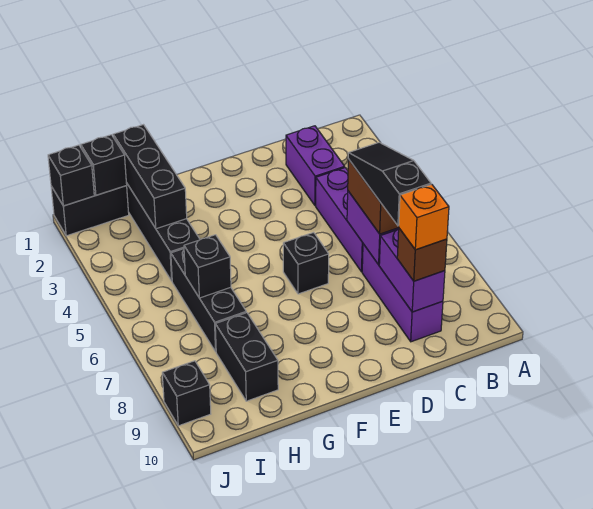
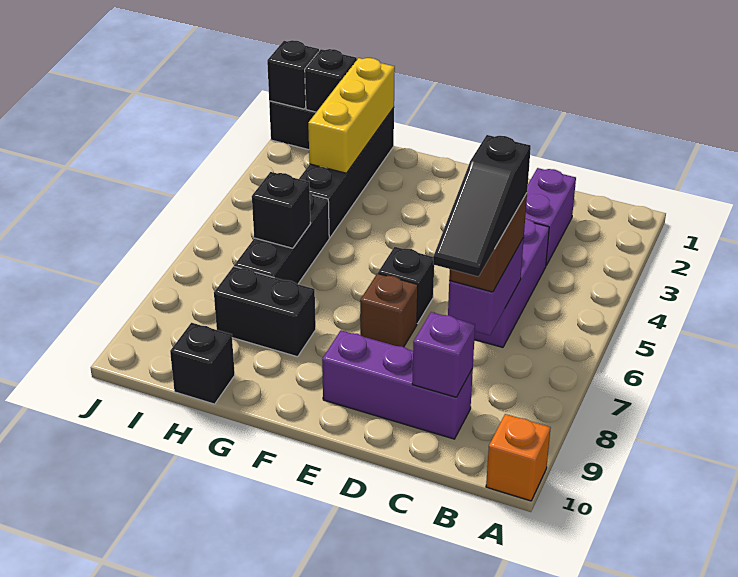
black slope C6:C8 level 4 top 8 -> black slope C6:C8 level 4 top 6
purple brick C7:C9 level 1 -> purple brick C9:E9 level 1
purple brick C8:C9 level 2 -> purple brick C9 level 2
brown brick C9 level 3 -> brown brick E7 level 1
orange brick C9 level 4 -> orange brick A10 level 1
black brick H1:H3 level 2 -> yellow brick H1:H3 level 2
black brick H8:H9 level 1 -> black brick G8:H8 level 1
black brick J9 level 1 -> black brick H10 level 1

